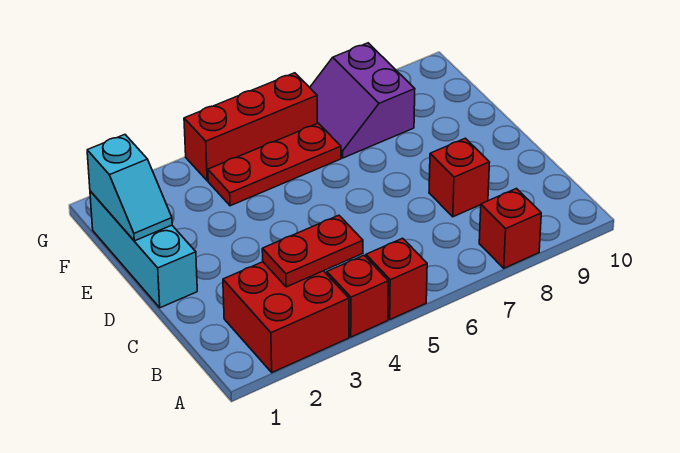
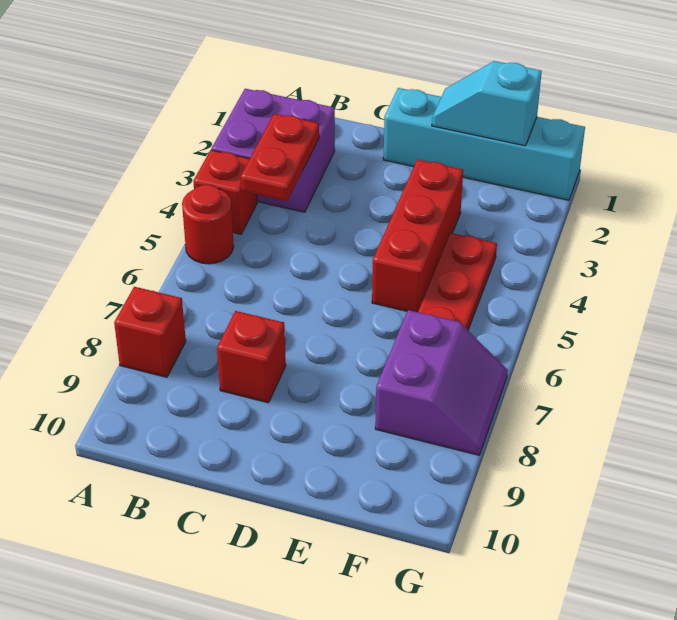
red brick A2:B3 level 1 -> purple brick A2:B3 level 1
red brick A5 level 1 -> red round brick A5 level 1
cyan brick D1:F1 level 1 -> cyan brick D1:G1 level 1
purple slope F7:G8 level 1 top 8 -> purple slope F7:G8 level 1 top F
red brick G4:G6 level 1 -> red brick E3:E5 level 1

